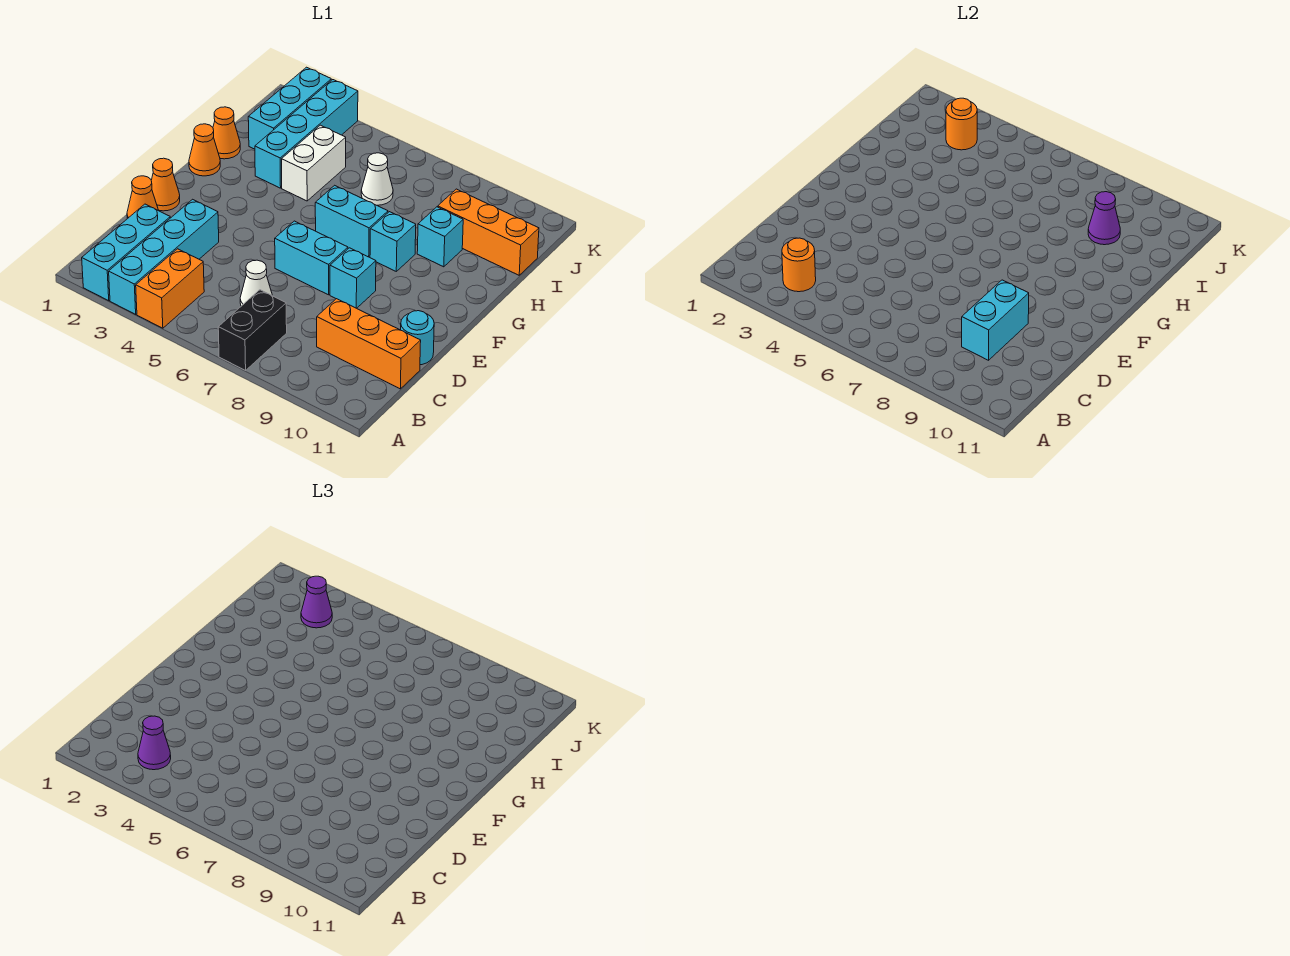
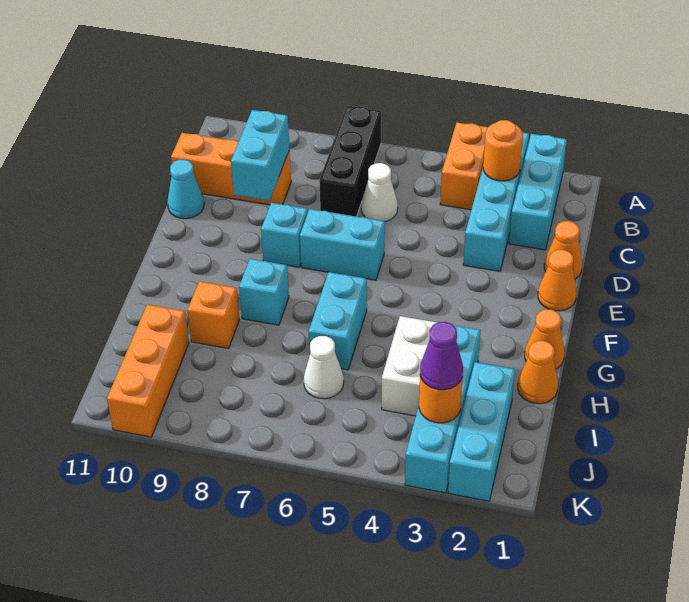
black brick A7:B7 level 1 -> black brick A7:C7 level 1
purple cone B3 level 3 -> none
cyan round brick D11 level 1 -> cyan cone D11 level 1
cyan brick G6:G7 level 1 -> cyan brick G6:H6 level 1
cyan brick H9 level 1 -> orange brick H9 level 1
orange brick I9:I11 level 1 -> orange brick I10:K10 level 1
purple cone I9 level 2 -> none

